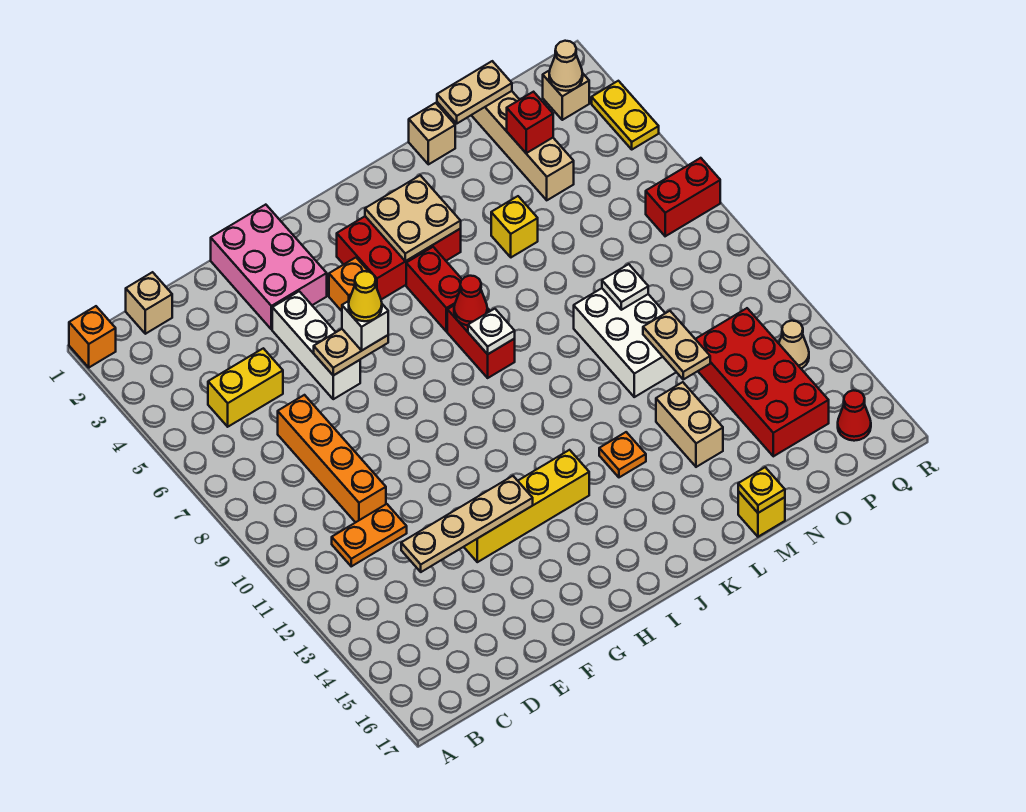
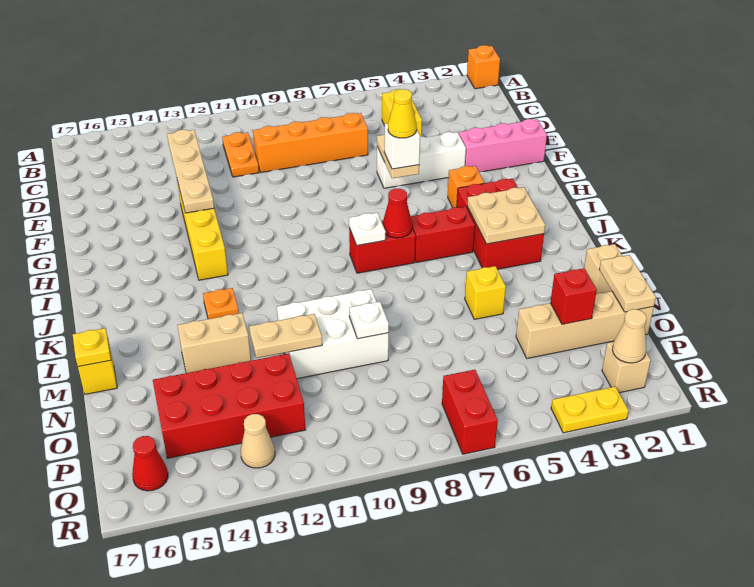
tan brick C1 level 1 -> none
pink brick F1:G3 level 1 -> pink brick F1:F3 level 1

